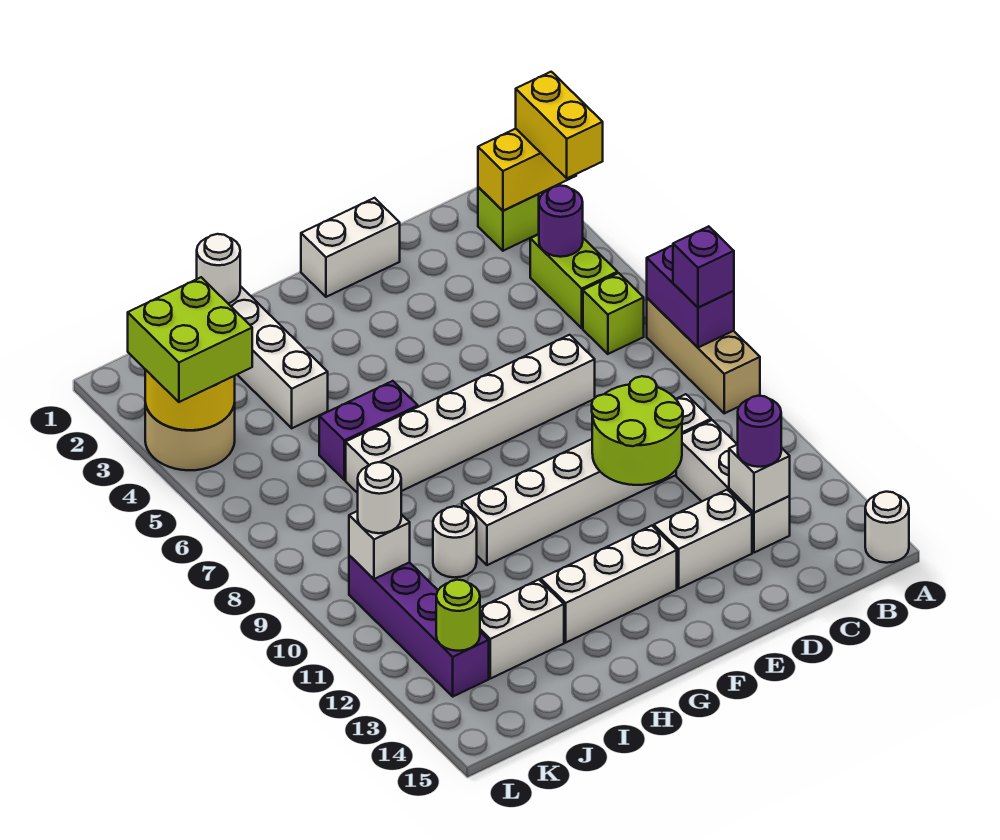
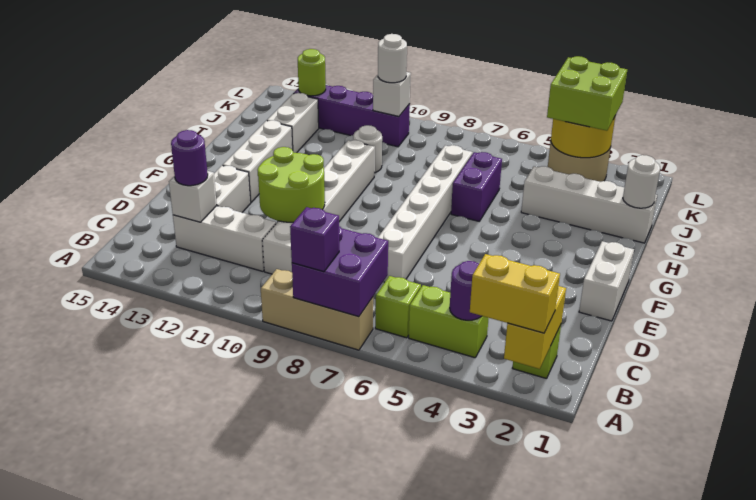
purple brick A7:A8 level 2 -> purple brick A7:B8 level 2
white round brick A15 level 1 -> none

